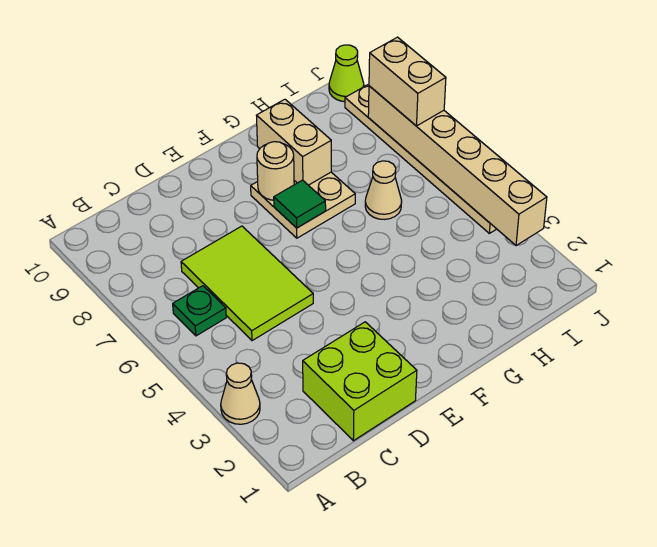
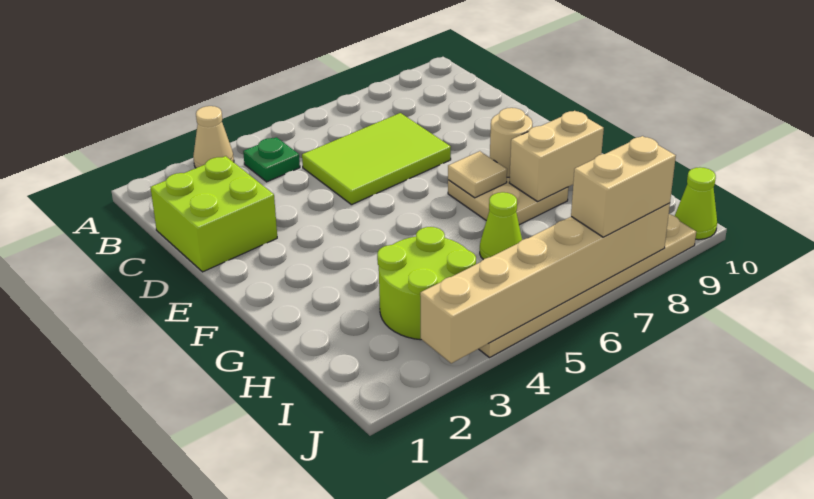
green plate B6 level 1 -> green plate B4 level 1
green tile F7 level 2 -> tan tile F7 level 2
none -> lime round brick H3:I4 level 1
tan cone H6 level 1 -> lime cone H6 level 1

